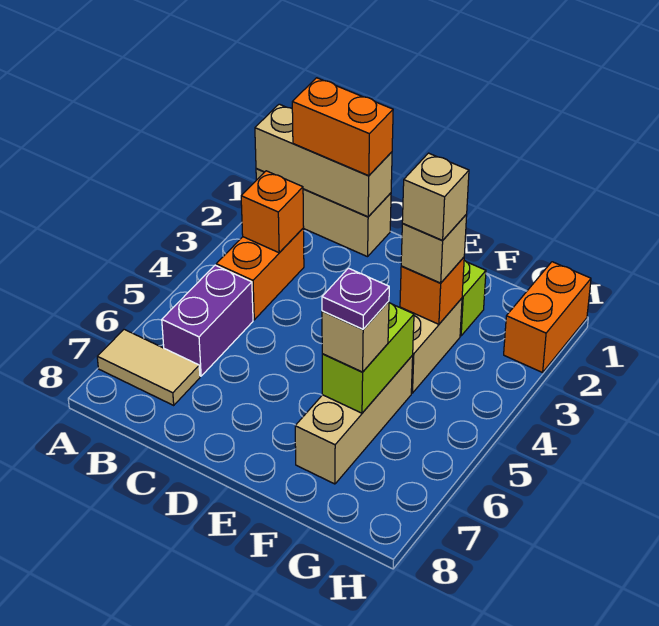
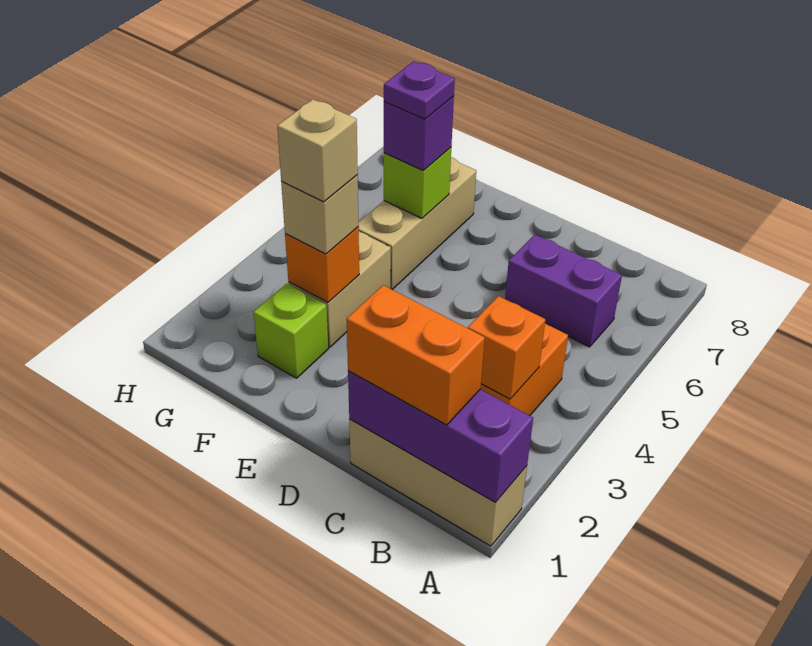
tan brick A1:C1 level 2 -> purple brick A1:C1 level 2
tan tile A7:B7 level 1 -> none
purple brick B5:B6 level 1 -> purple brick B6:C6 level 1
lime brick F5:F6 level 2 -> lime brick F6 level 2
tan brick F6 level 3 -> purple brick F6 level 3
orange brick H1:H2 level 1 -> none

